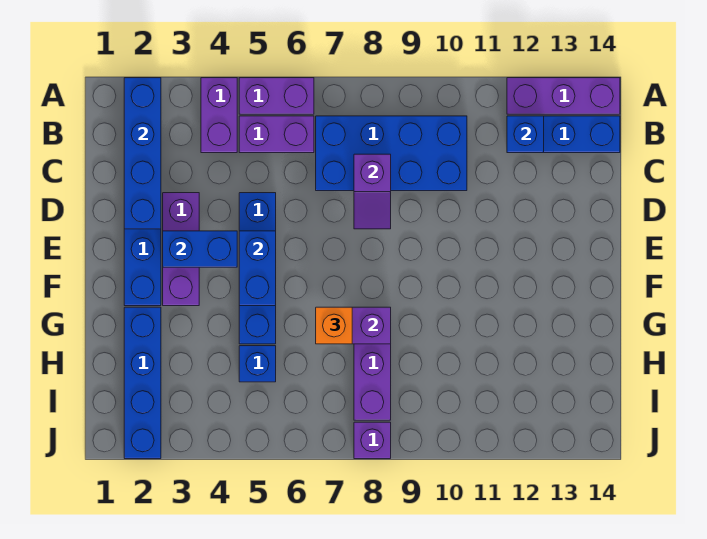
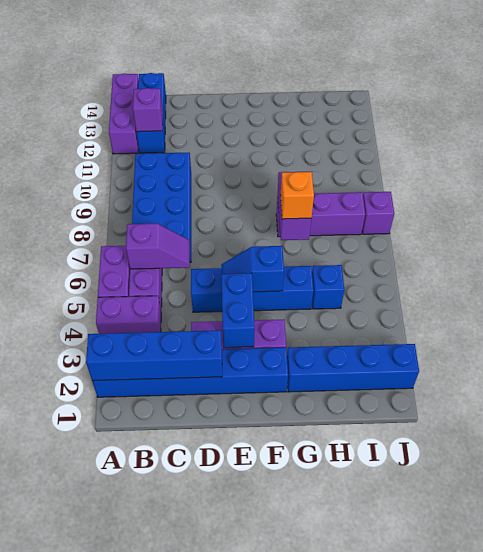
blue brick B12 level 2 -> purple brick B12 level 2
purple slope C8:D8 level 2 top C -> purple slope B6:C6 level 2 top B
blue brick E5:F5 level 2 -> blue slope E5:F5 level 2 top F

